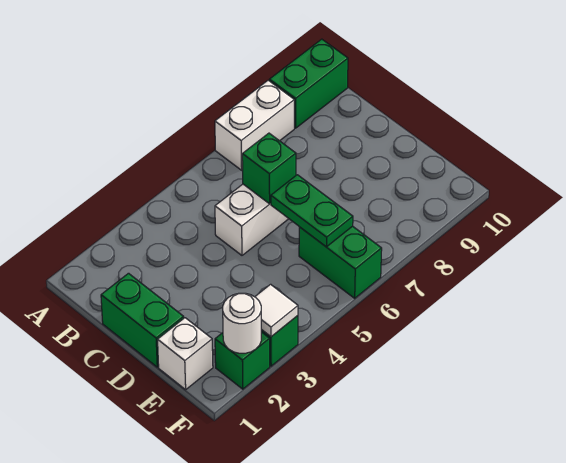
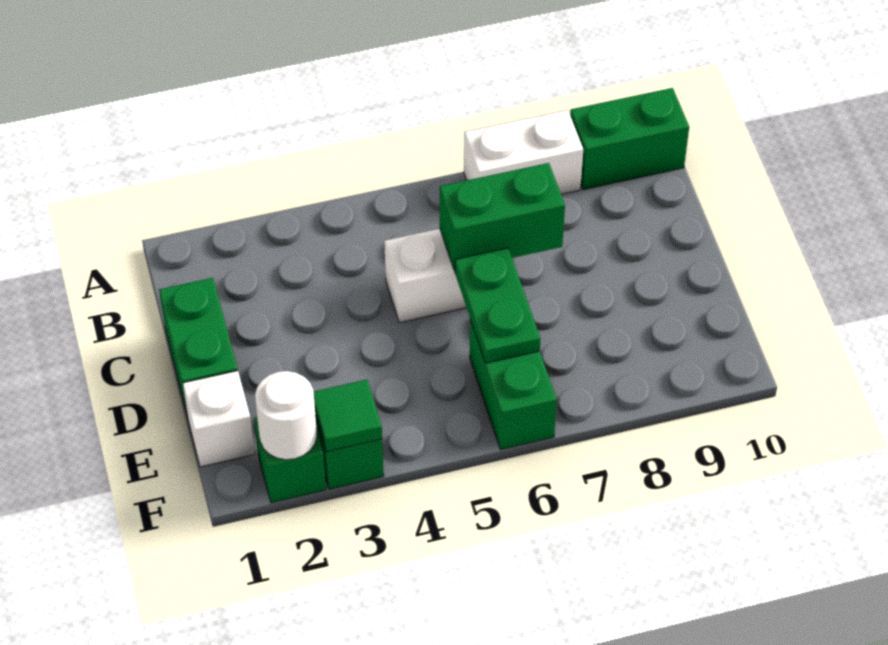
green brick C6 level 2 -> green brick C6:C7 level 2
white tile F3 level 2 -> green tile F3 level 2

